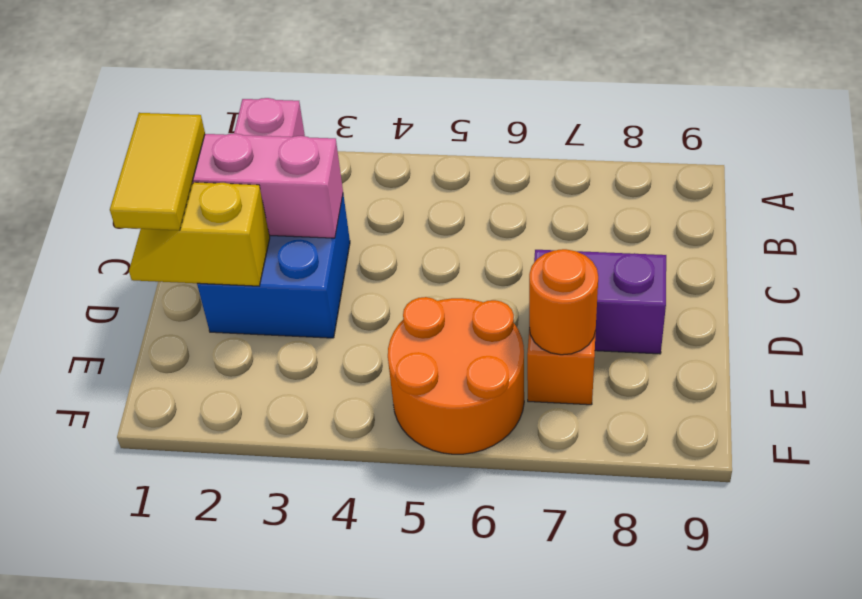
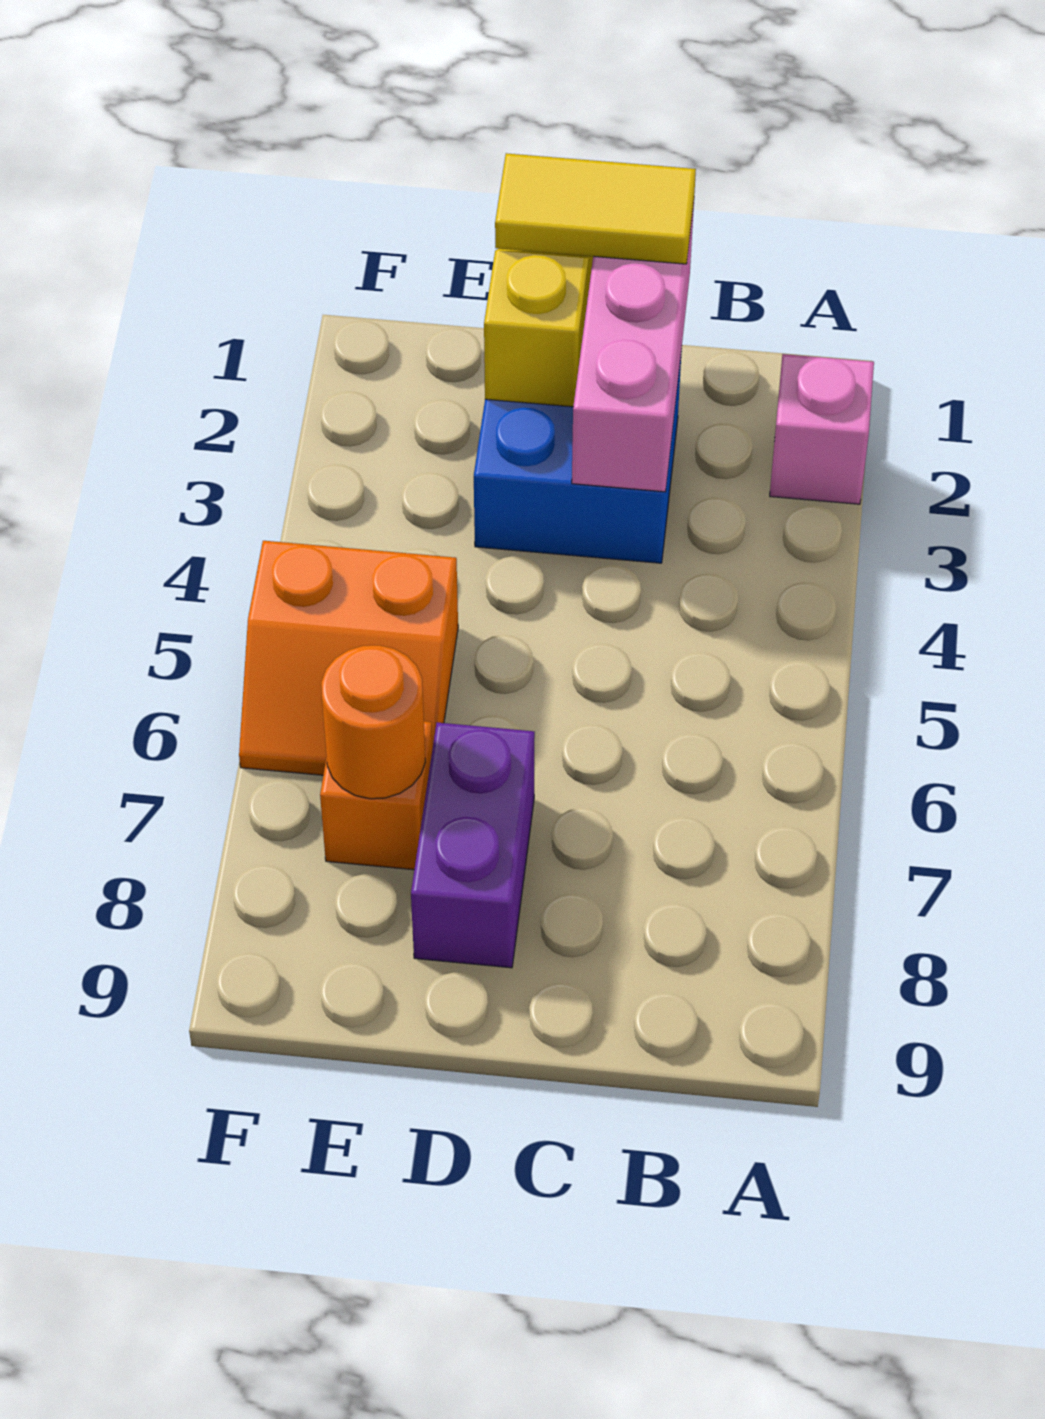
orange round brick E5:F6 level 1 -> orange slope E5:F6 level 1 top 5

